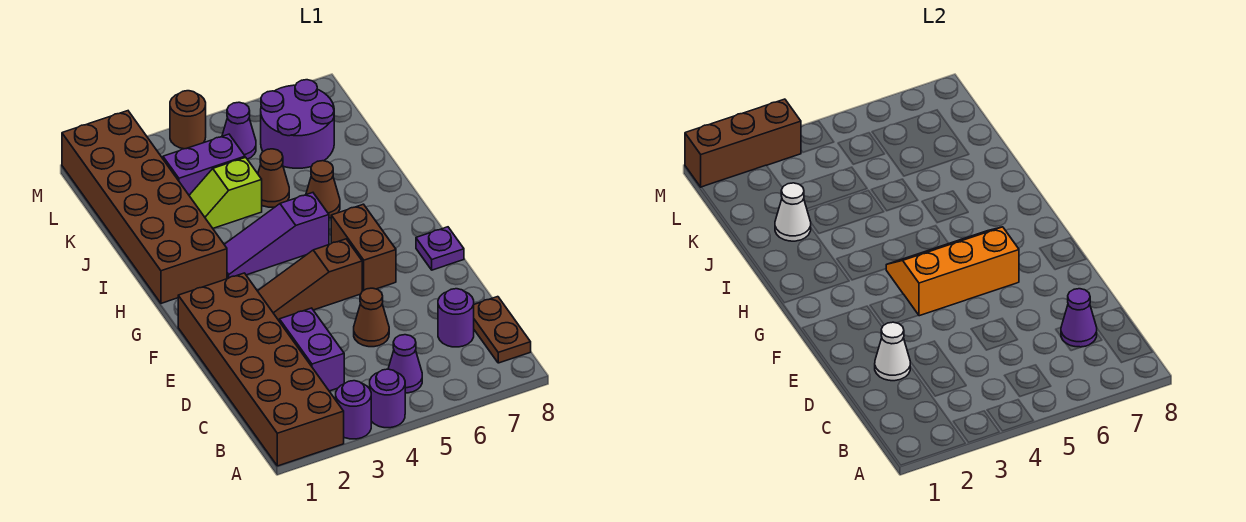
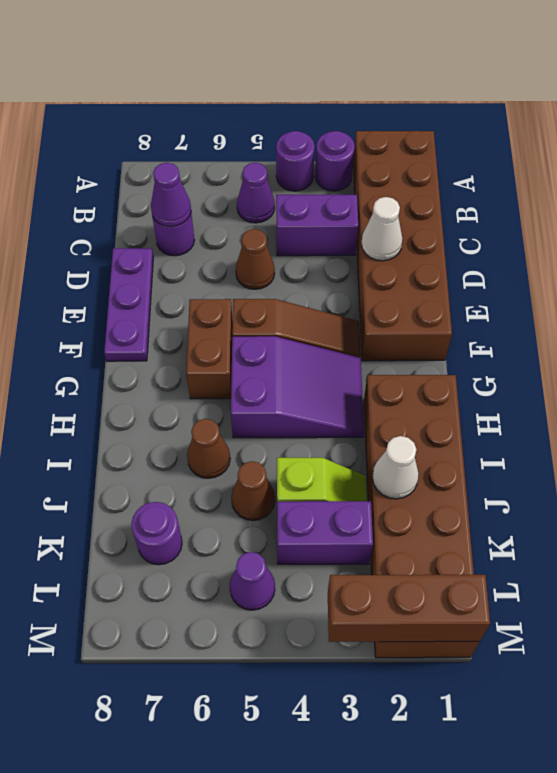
brown plate B8:C8 level 1 -> none
purple brick C3:D3 level 1 -> purple brick C3:C4 level 1
orange slope F4:G6 level 2 top F -> none
purple plate F8 level 1 -> purple plate D8:F8 level 1
purple slope H3:H5 level 1 top 5 -> purple slope G3:H5 level 1 top 5
purple round brick K6:L7 level 1 -> purple round brick K7 level 1
brown round brick M4 level 1 -> none

